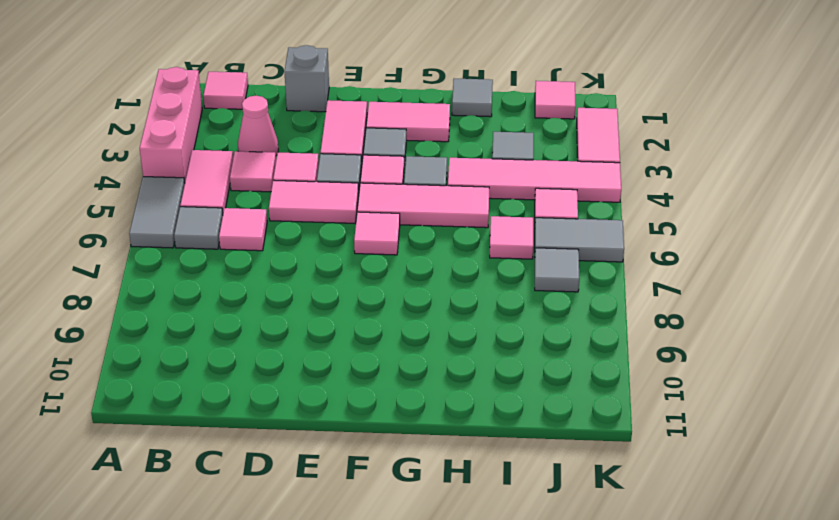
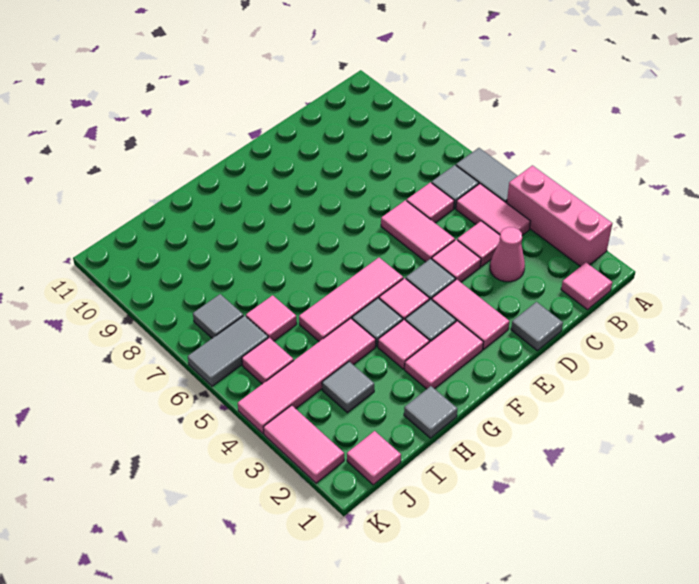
grey brick D1 level 1 -> grey tile D1 level 1
pink tile D5:E5 level 1 -> pink tile D5:D6 level 1
pink tile F6 level 1 -> pink tile G3 level 1

